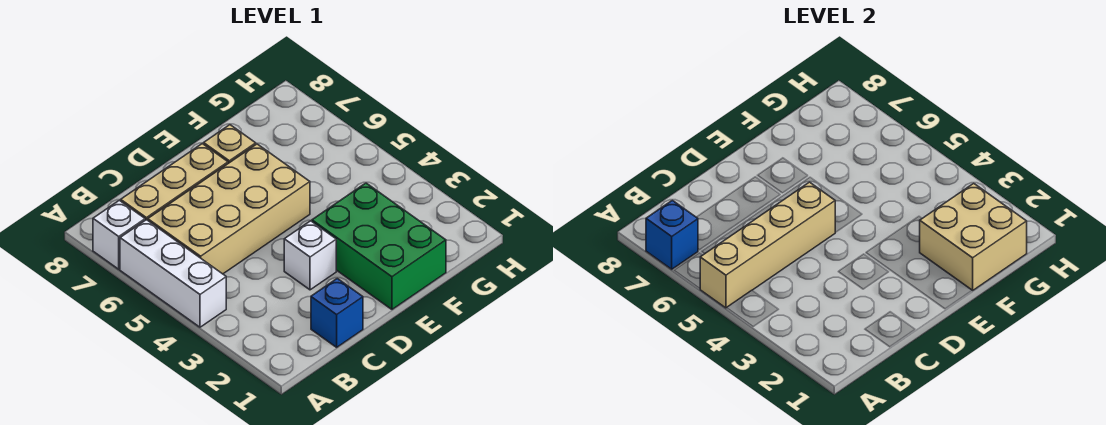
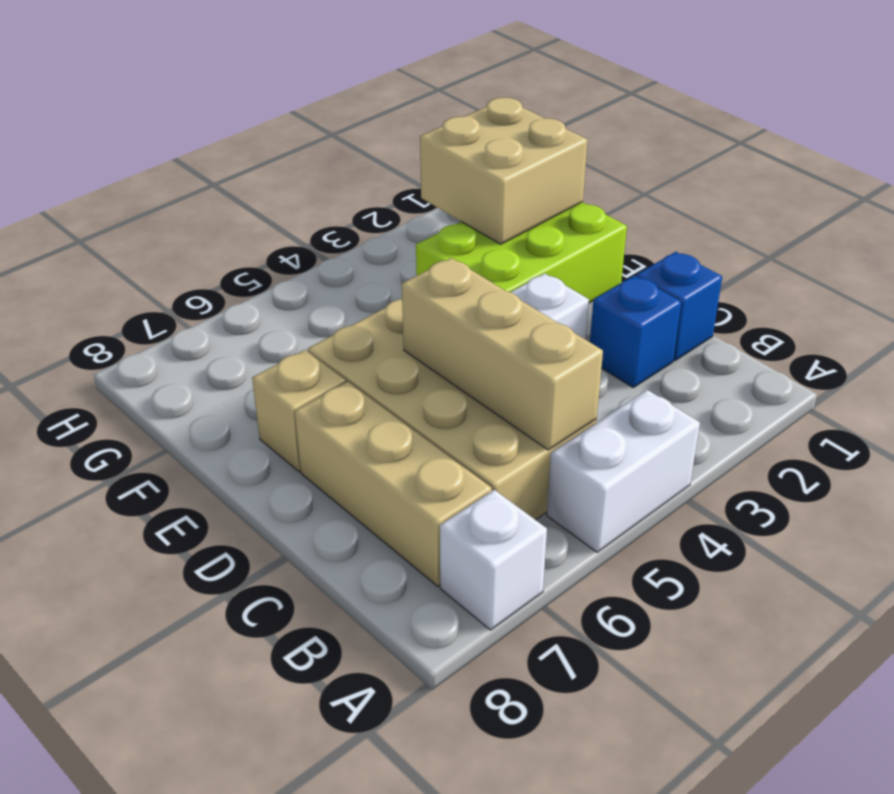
white brick A4:A6 level 1 -> white brick A4:A5 level 1
tan brick A5:D5 level 2 -> tan brick B5:D5 level 2
blue brick A7 level 2 -> blue brick C2 level 1
green brick E1:F3 level 1 -> lime brick E1:F3 level 1

